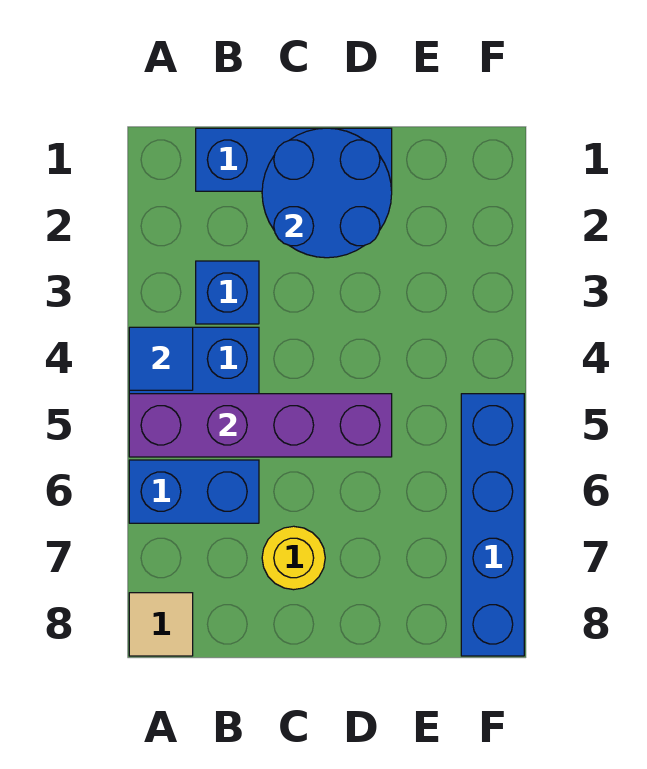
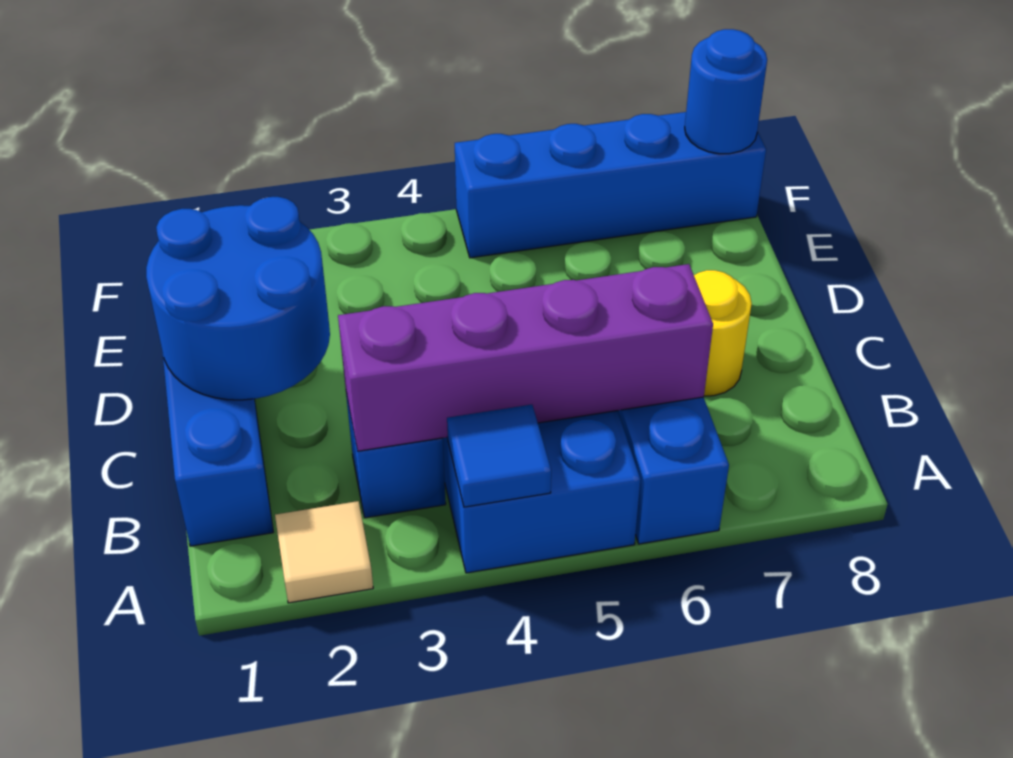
purple brick A5:D5 level 2 -> purple brick B3:B6 level 2
tan tile A8 level 1 -> tan tile A2 level 1
none -> blue round brick F8 level 2

